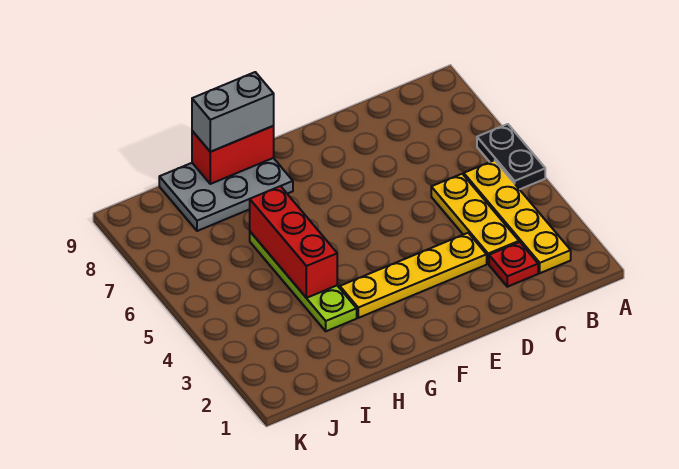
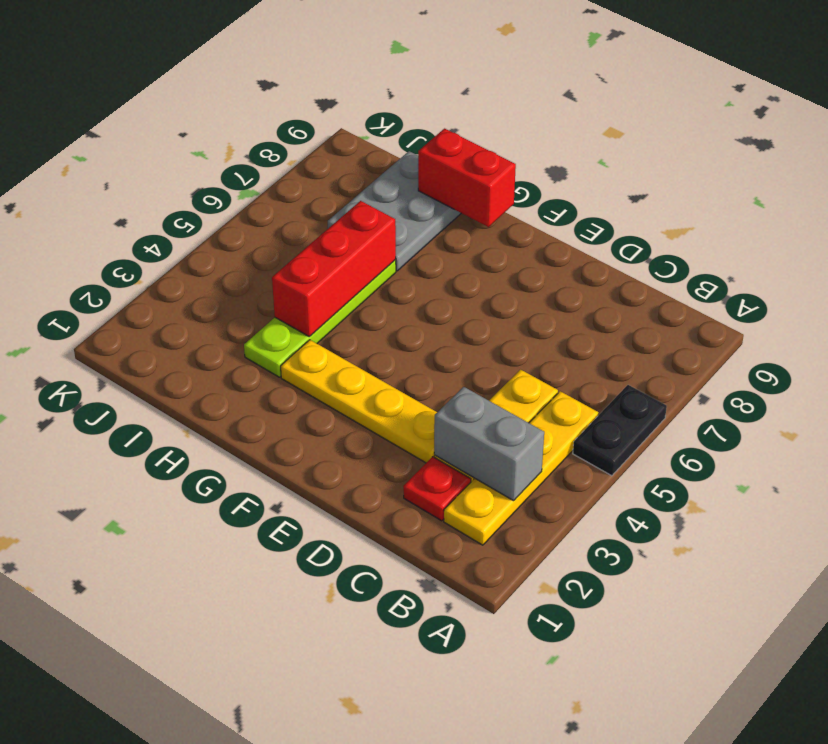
grey plate G8:I9 level 1 -> grey plate H7:I9 level 1
grey brick G9:H9 level 3 -> grey brick B3:C3 level 2

